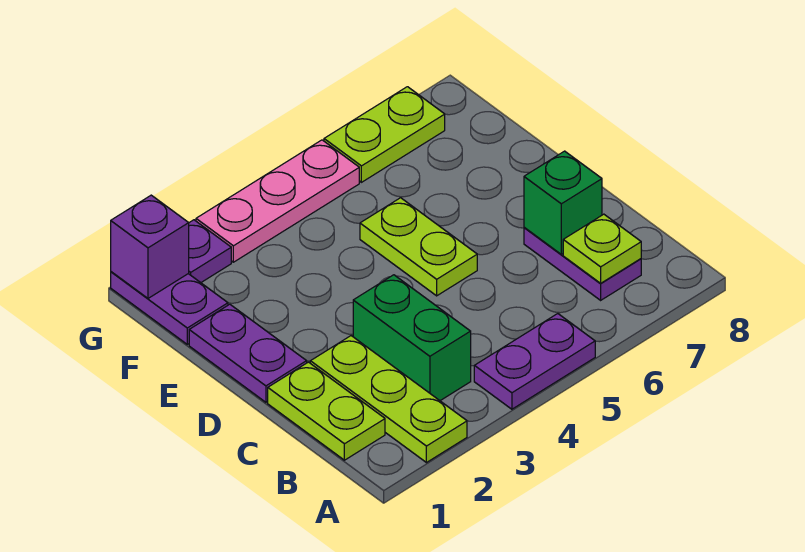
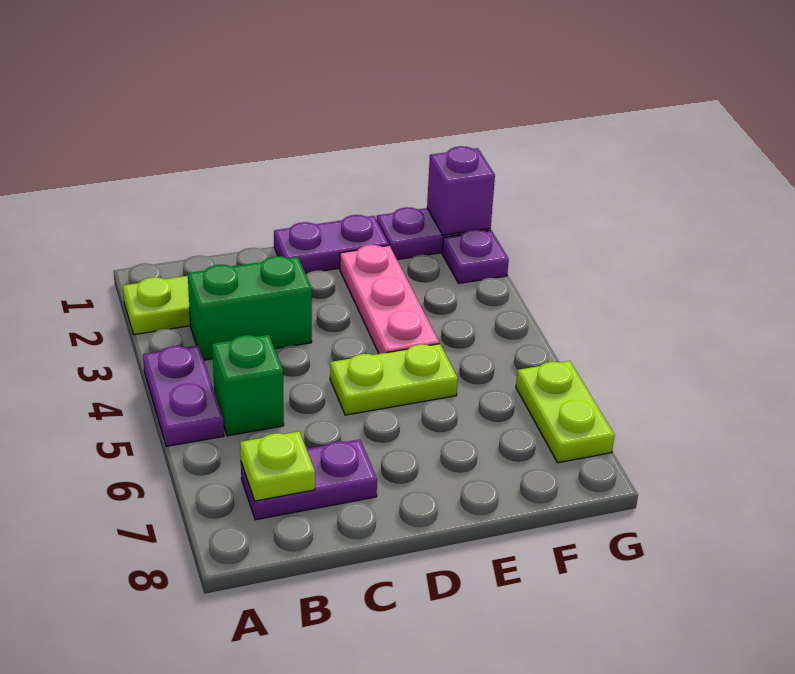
lime plate B1:C1 level 1 -> none
green brick C7 level 2 -> green brick B5 level 1
pink plate G3:G5 level 1 -> pink plate E2:E4 level 1

